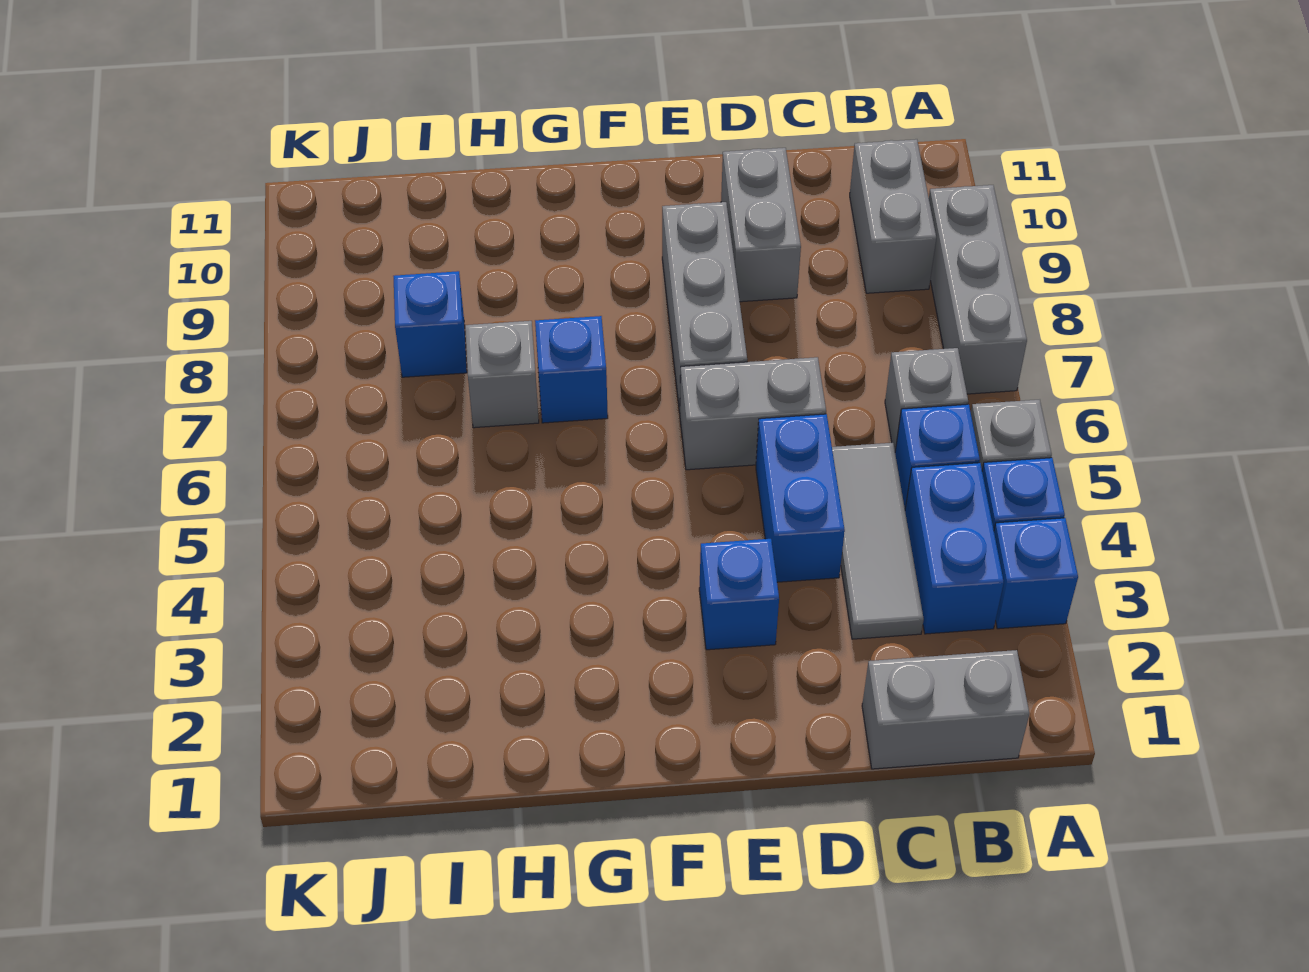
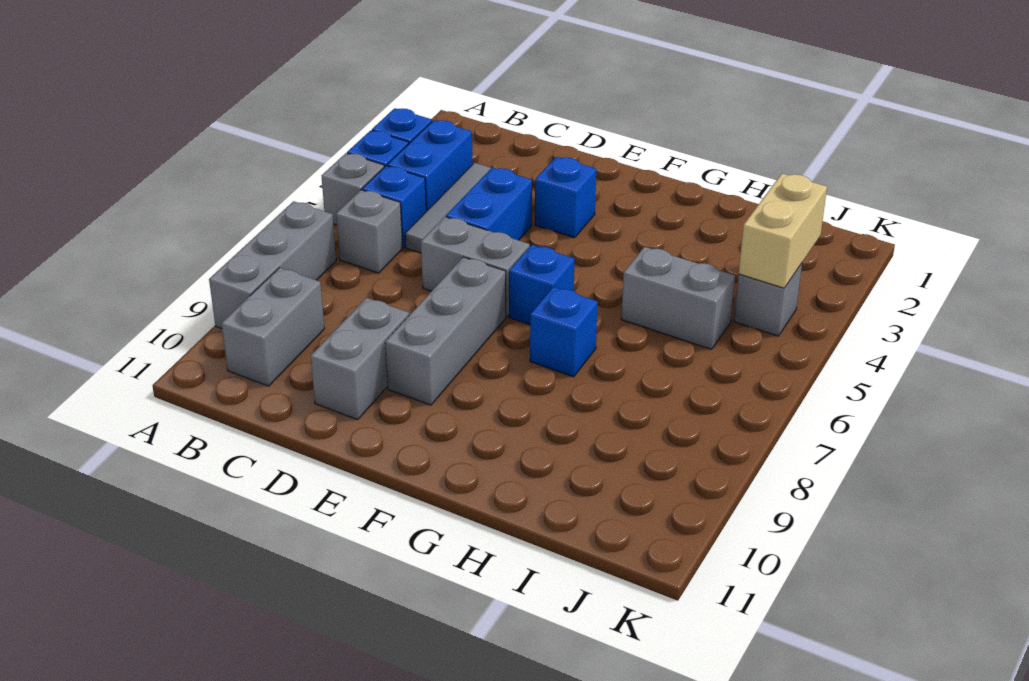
grey brick B1:C1 level 1 -> grey brick H5:I5 level 1
grey brick H7 level 1 -> grey brick J4 level 1
blue brick I8 level 1 -> blue brick F6 level 1
none -> tan brick J3:J4 level 2

